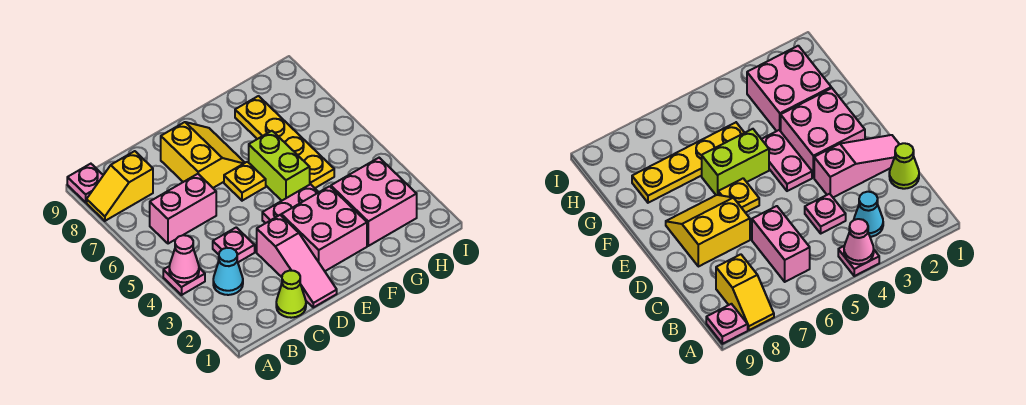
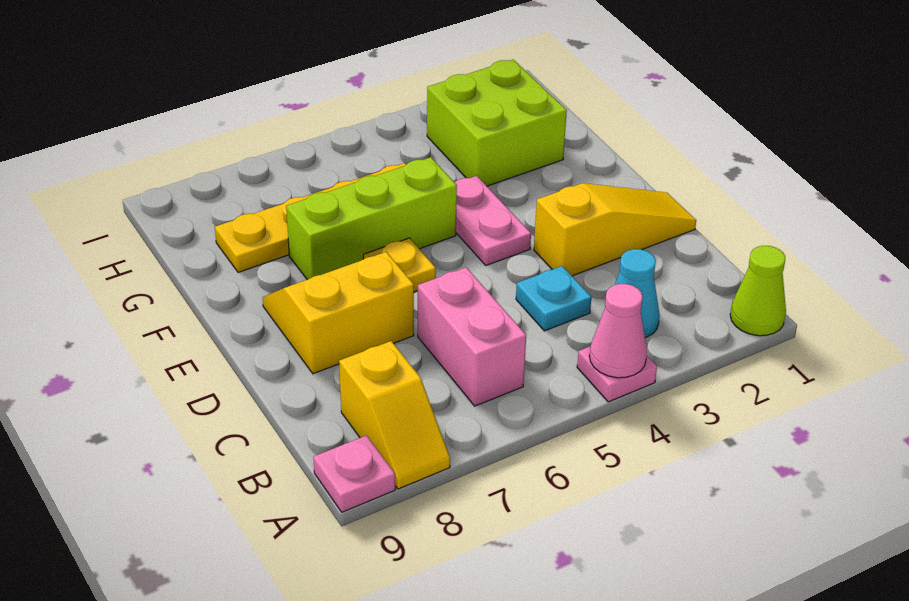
lime cone C1 level 1 -> lime cone A1 level 1
pink plate C4 level 1 -> cyan plate C4 level 1
pink slope D1:D3 level 1 top 3 -> yellow slope D1:D3 level 1 top 3
pink brick E2:F3 level 1 -> none
lime brick F5:F6 level 1 -> lime brick F5:F7 level 1
pink brick G2:H3 level 1 -> lime brick G2:H3 level 1

